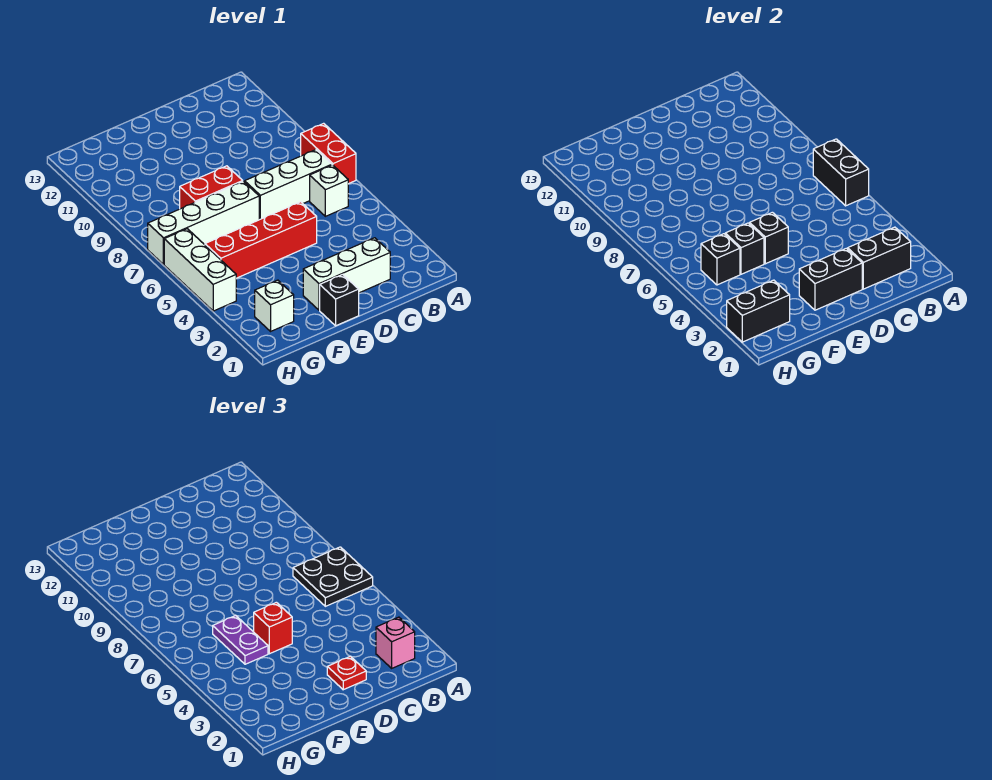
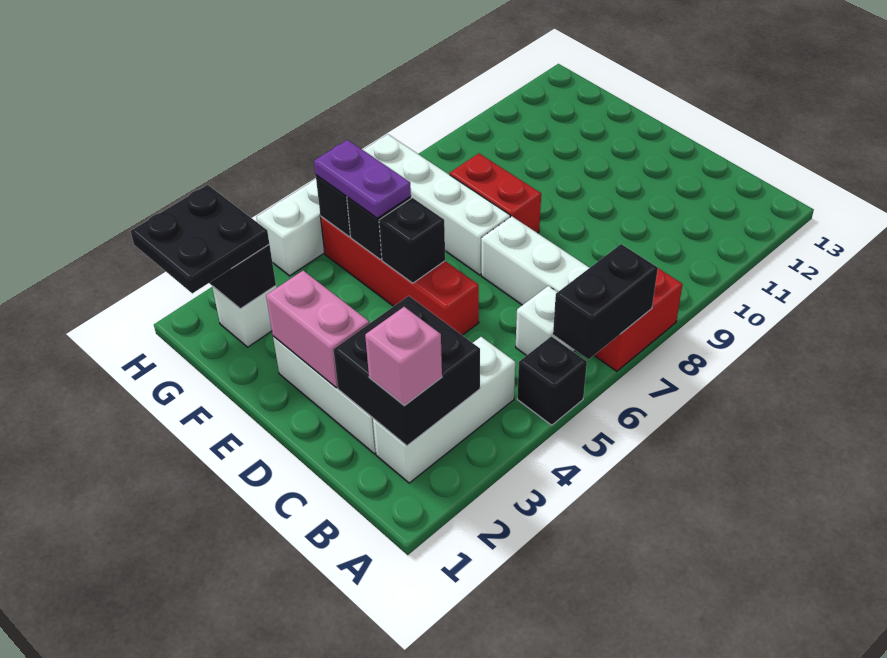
black plate A6:B7 level 3 -> black plate G1:H2 level 3
none -> white brick B2:B4 level 1
black brick B2:C2 level 2 -> black brick B2:C3 level 2
black brick D2:E2 level 2 -> pink brick D2:E2 level 2
red plate D2 level 3 -> none
black brick E1 level 1 -> black brick A5 level 1
red brick E5 level 3 -> none
purple plate F5:F6 level 3 -> purple plate F5:G5 level 3

